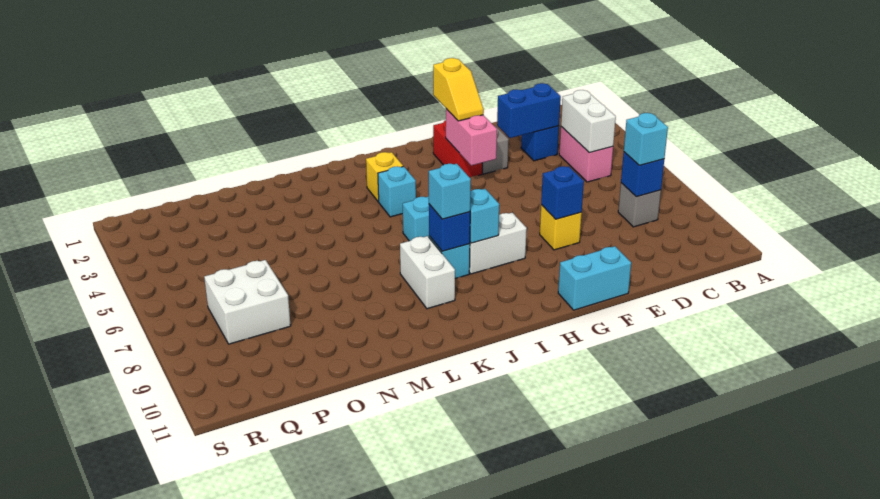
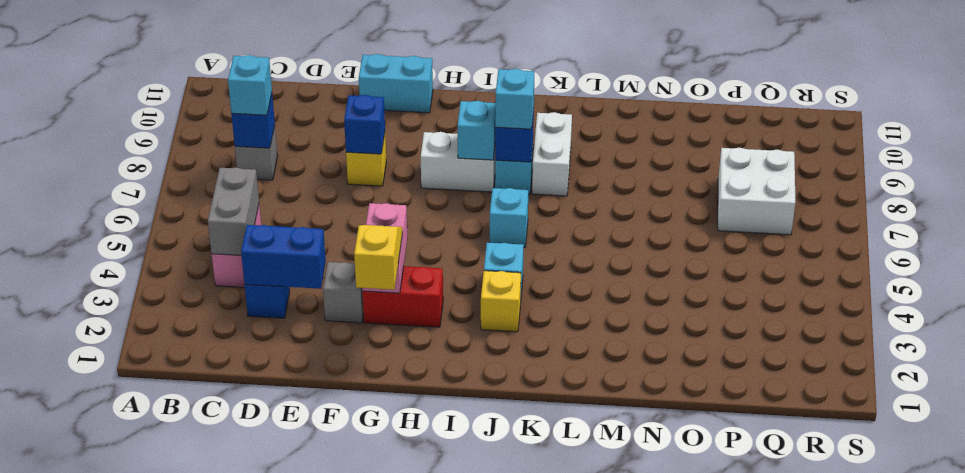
white brick C4:C5 level 2 -> grey brick C4:C5 level 2
red brick G2:G3 level 1 -> red brick G3:H3 level 1

